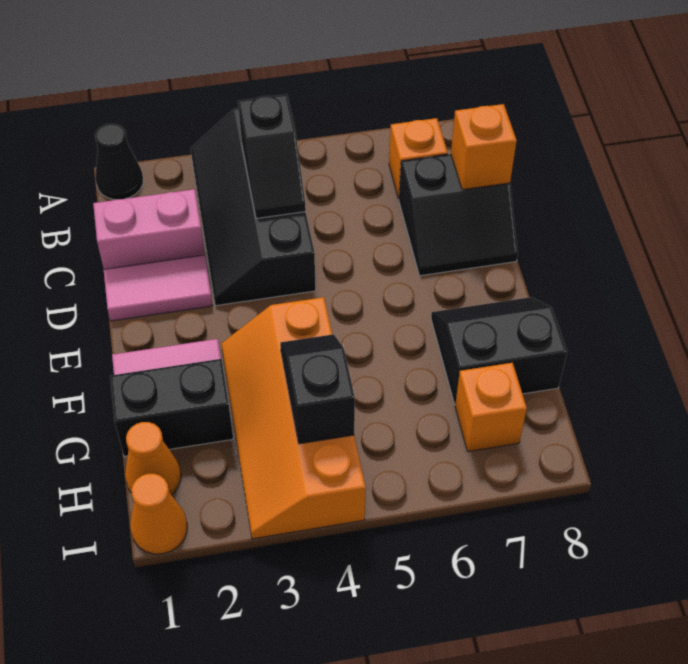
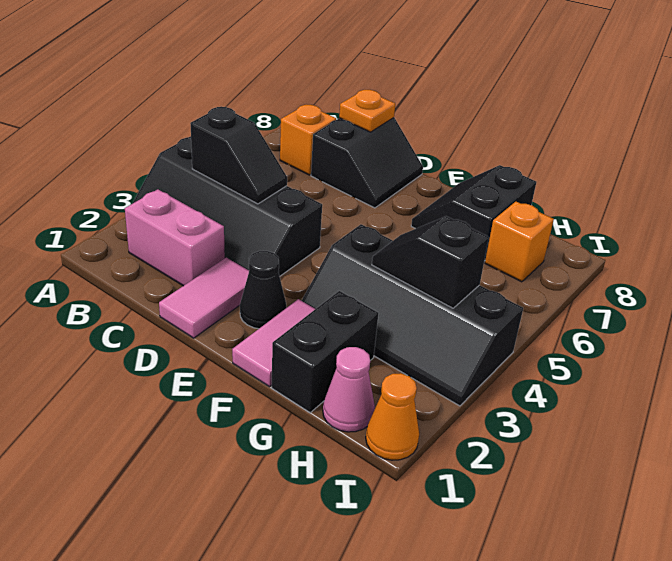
black cone A1 level 1 -> black cone E2 level 1
pink brick C1:C2 level 1 -> pink brick B2:C2 level 1
orange brick C8 level 2 -> orange plate C8 level 2
orange slope F3:I4 level 1 top 4 -> black slope F3:I4 level 1 top 4
orange cone H1 level 1 -> pink cone H1 level 1

